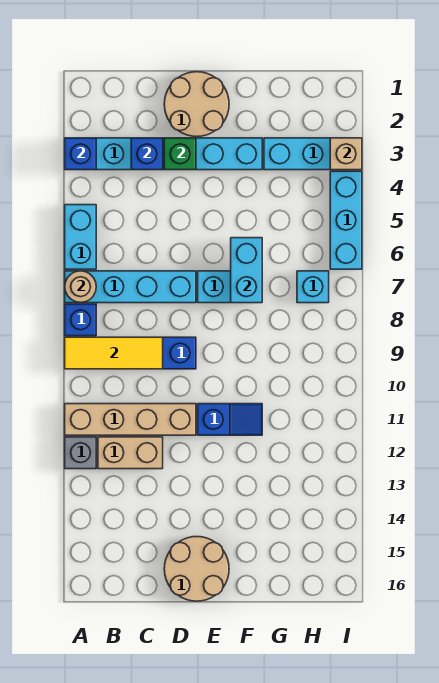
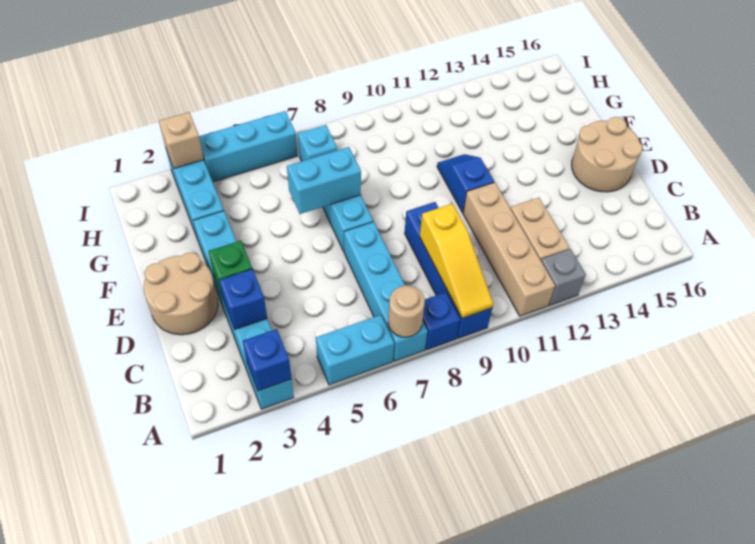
yellow tile A9:C9 level 2 -> yellow slope A9:C9 level 2 top C

